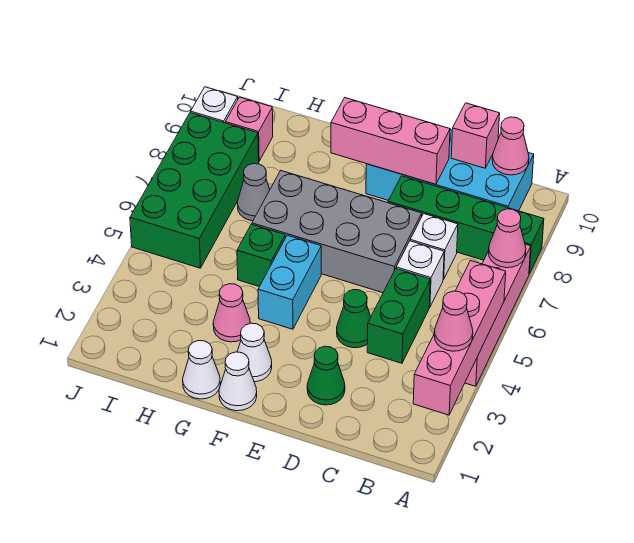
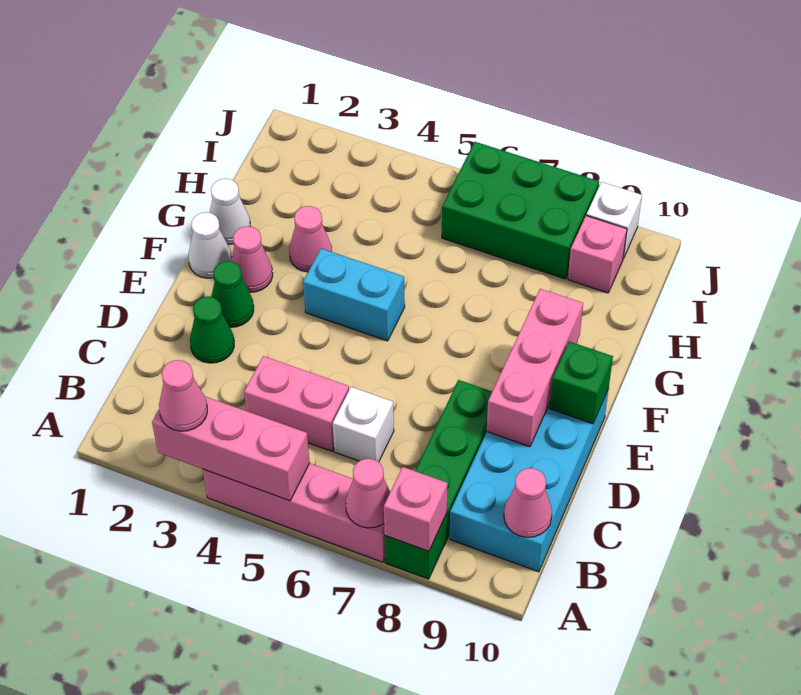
pink brick A2:A5 level 2 -> pink brick A3:A5 level 2
green brick C4:C5 level 1 -> pink brick C4:C5 level 1
white brick C7 level 1 -> none
pink brick C10 level 2 -> pink brick A8 level 2
green cone D4 level 1 -> green cone E2 level 1
grey brick D6:G7 level 1 -> none
white cone F2 level 1 -> pink cone F2 level 1
green brick G5 level 1 -> green brick E10 level 2
grey cone H7 level 1 -> none
green brick I5:J8 level 1 -> green brick I6:J8 level 1

